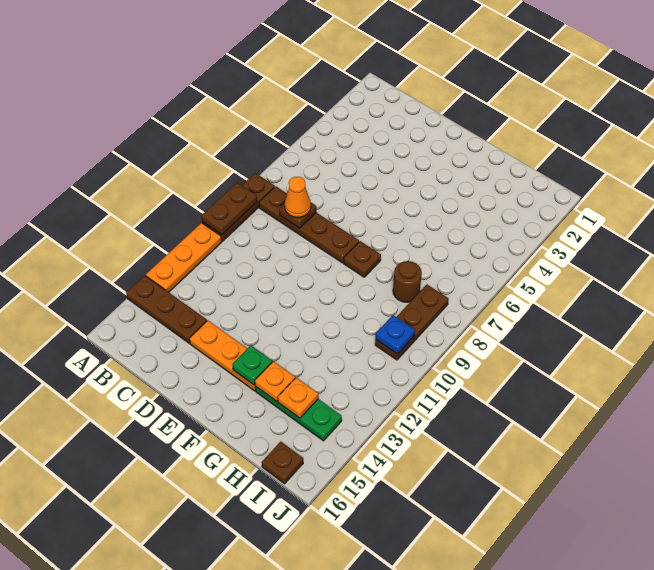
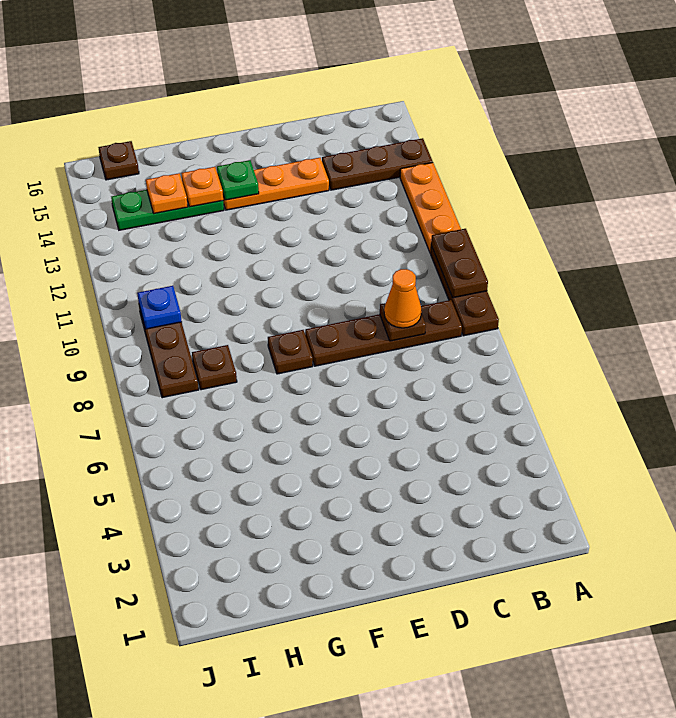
brown round brick H8 level 1 -> brown plate H8 level 1

